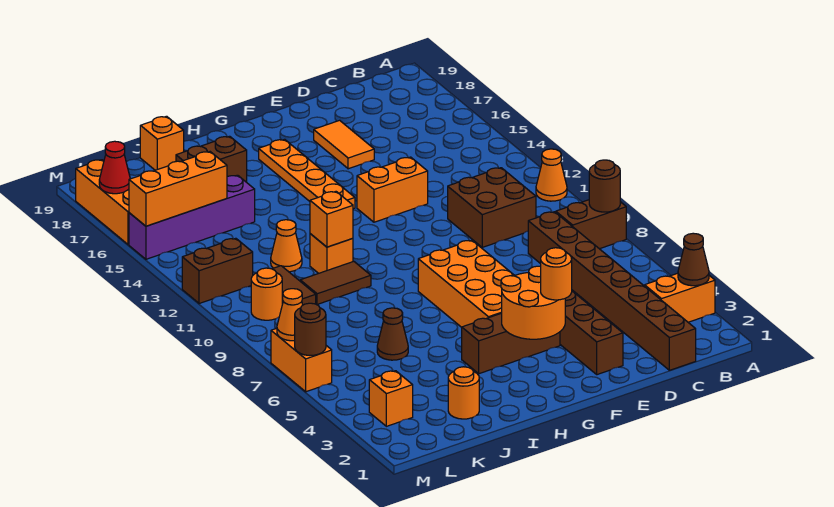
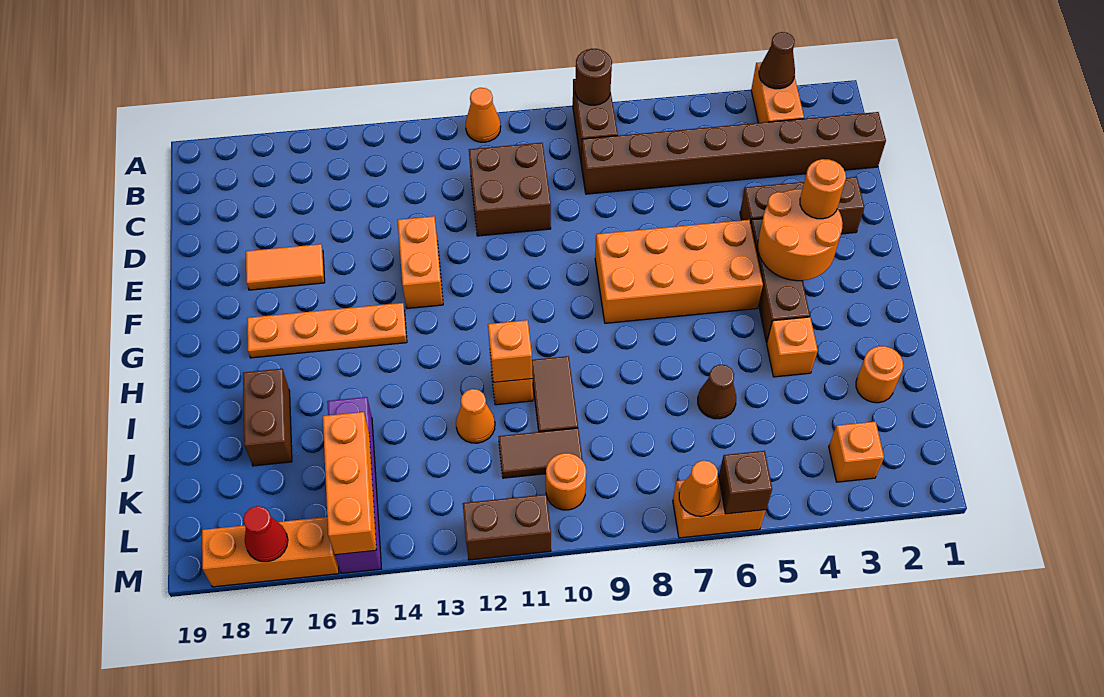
orange brick J19 level 1 -> orange brick I4 level 1
brown brick L12:M12 level 1 -> brown brick M11:M12 level 1
brown round brick M6 level 2 -> brown brick M6 level 2

